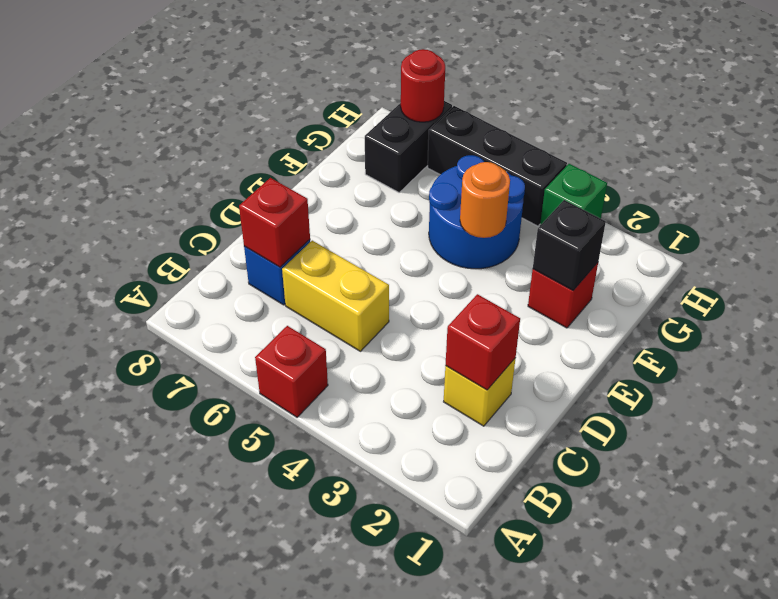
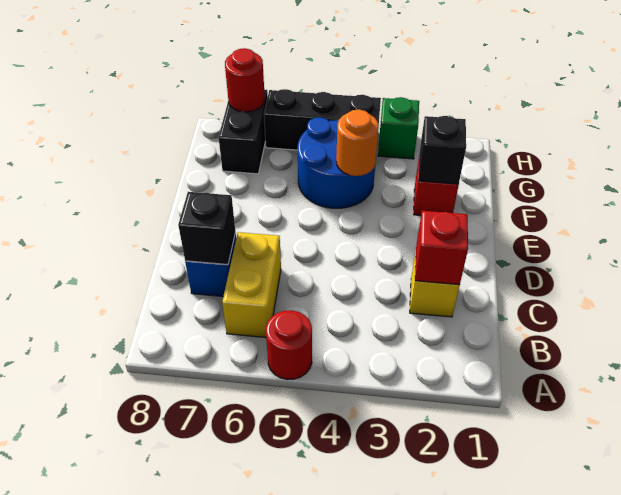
red brick A5 level 1 -> red round brick A5 level 1
yellow brick C5:C6 level 1 -> yellow brick B6:C6 level 1
red brick C7 level 2 -> black brick C7 level 2

